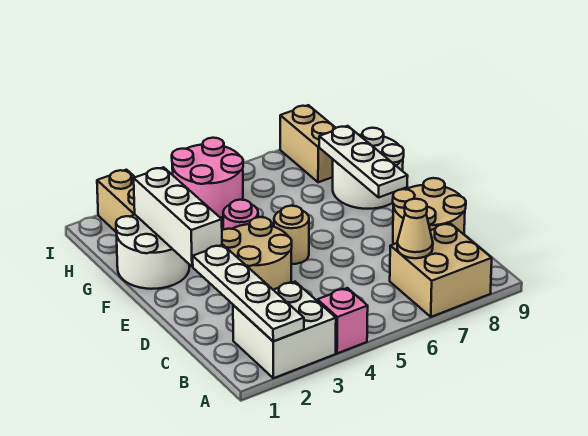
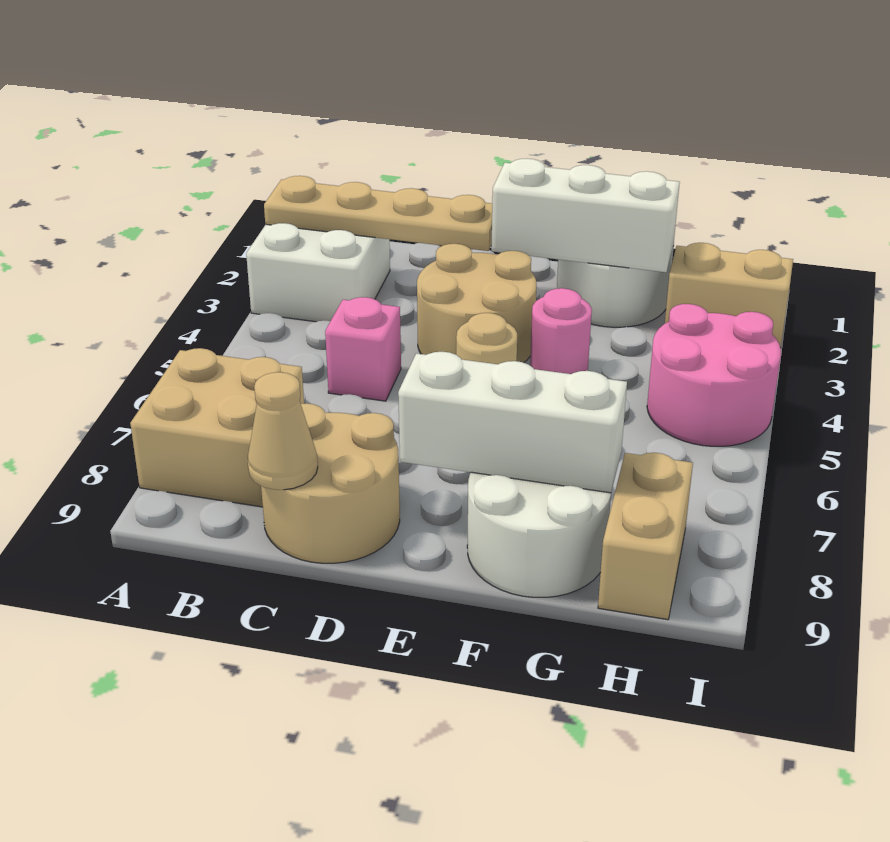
white plate A2:D2 level 2 -> tan plate A2:D2 level 2
pink brick A4 level 1 -> pink brick C5 level 1
tan cone B7 level 2 -> tan cone C9 level 2
white plate E8:G8 level 2 -> white brick E8:G8 level 2
tan brick H8:I8 level 1 -> tan brick H8:H9 level 1

